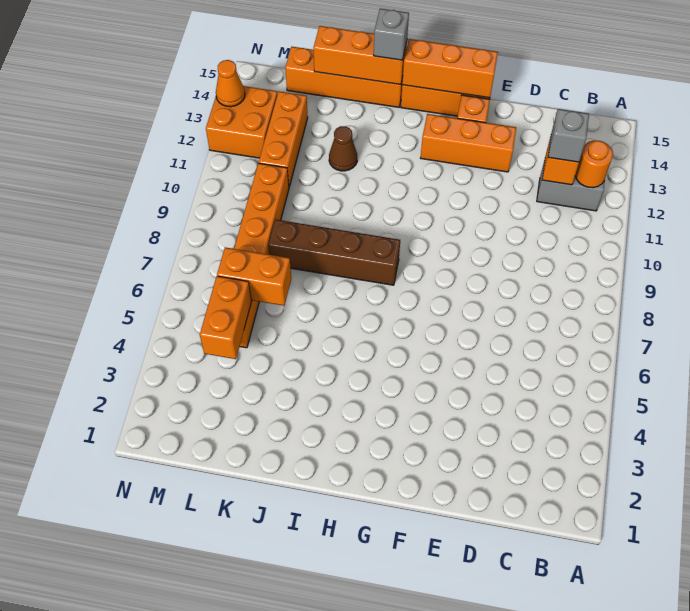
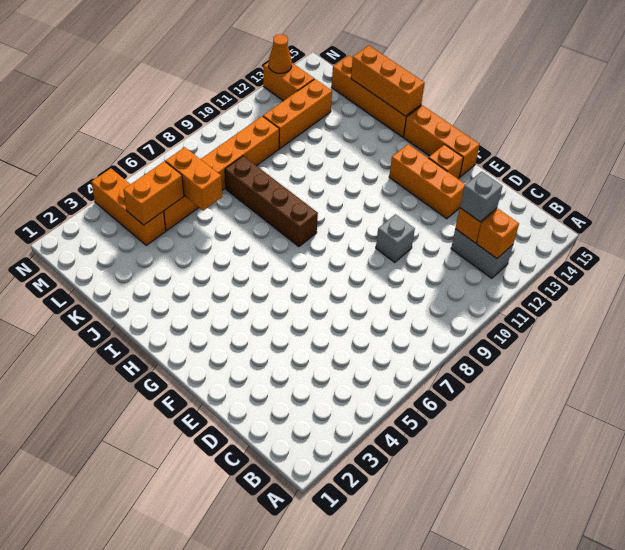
orange round brick B12 level 2 -> orange brick B12 level 2
orange brick F15:H15 level 2 -> orange brick L4:N4 level 1
grey brick I15 level 3 -> grey brick E10 level 1
brown cone J12 level 1 -> none
orange brick M12:N13 level 1 -> orange brick M13:N13 level 1

